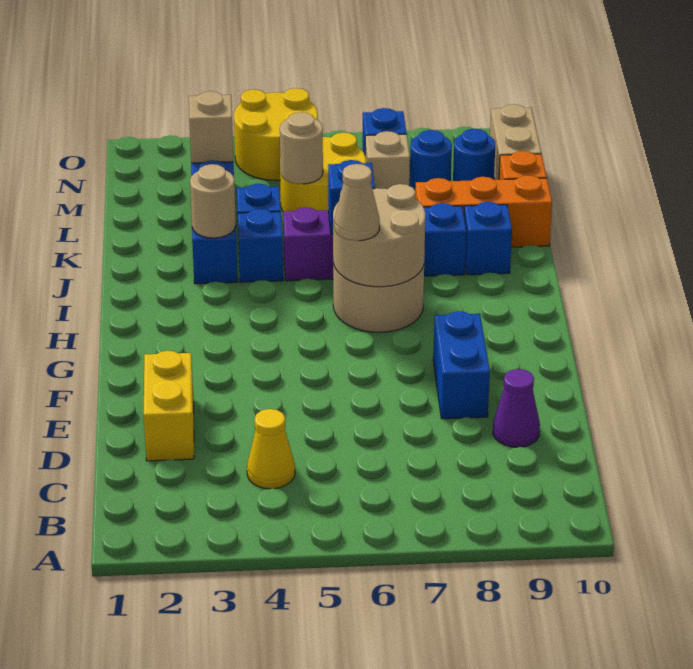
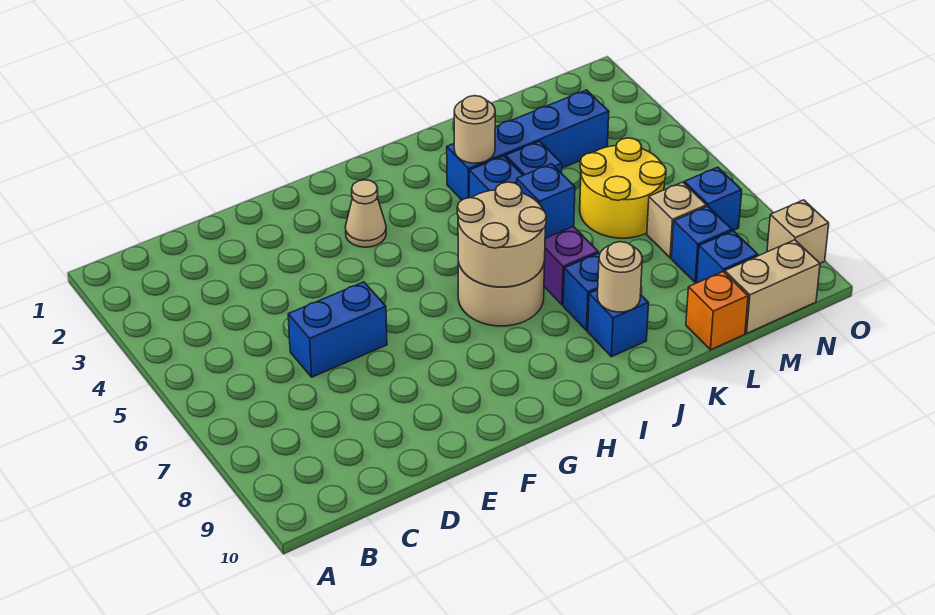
yellow cone C4 level 1 -> none
yellow brick D2:E2 level 1 -> none
purple cone D9 level 1 -> none
blue brick E8:F8 level 1 -> blue brick D6:E6 level 1
tan cone H6 level 3 -> tan cone G3 level 1
orange brick K8:K10 level 1 -> none
tan round brick L5 level 2 -> tan round brick J9 level 2
tan brick M3 level 2 -> tan brick O9 level 1
blue round brick M8 level 1 -> blue brick M8 level 1
blue round brick M9 level 1 -> blue brick M9 level 1
yellow round brick N4:O5 level 1 -> none

